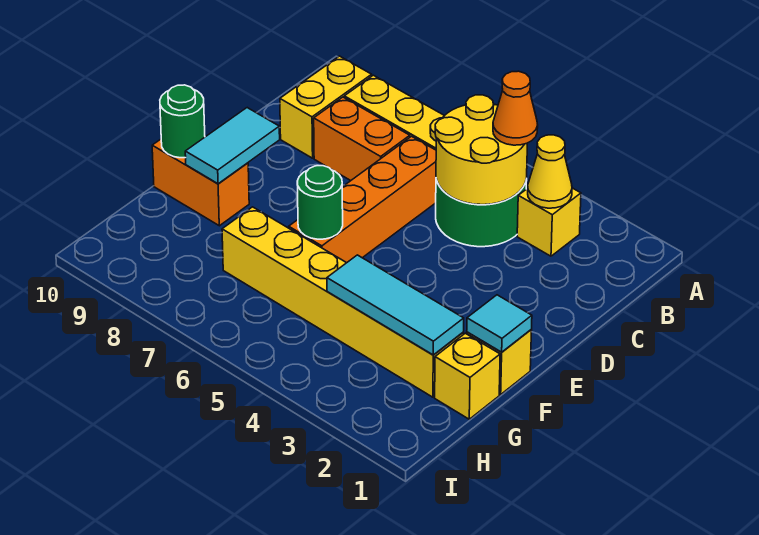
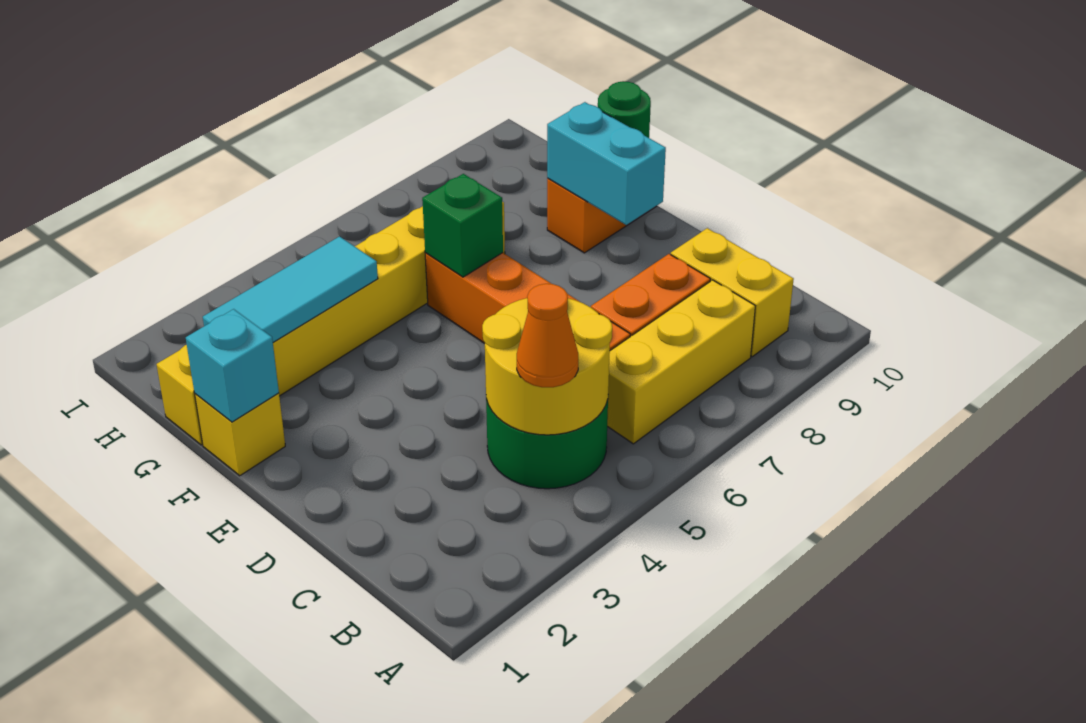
yellow brick B3 level 1 -> none
yellow cone B3 level 2 -> none
cyan tile E9:F9 level 2 -> cyan brick E9:F9 level 2
cyan tile F1 level 2 -> cyan brick F1 level 2
green round brick F6 level 2 -> green brick F6 level 2

